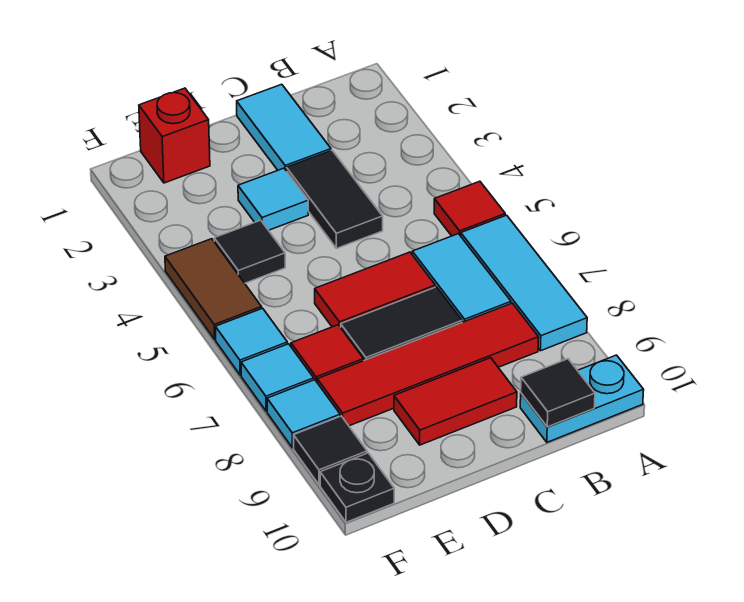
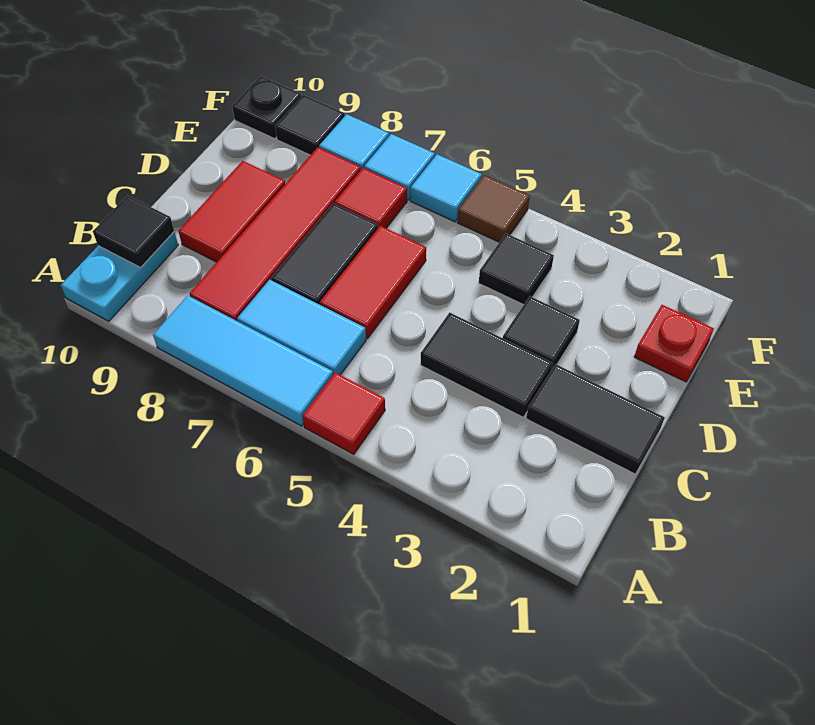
cyan tile C1:C2 level 1 -> black tile C1:C2 level 1
cyan tile D3 level 1 -> black tile D3 level 1
red brick E1 level 1 -> red plate E1 level 1
brown tile F4:F5 level 1 -> brown tile F5 level 1

